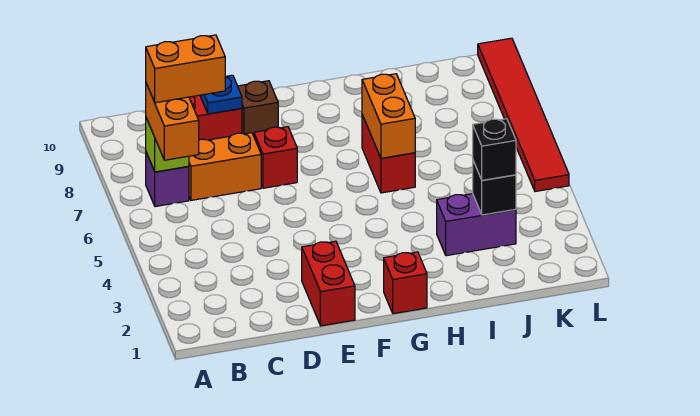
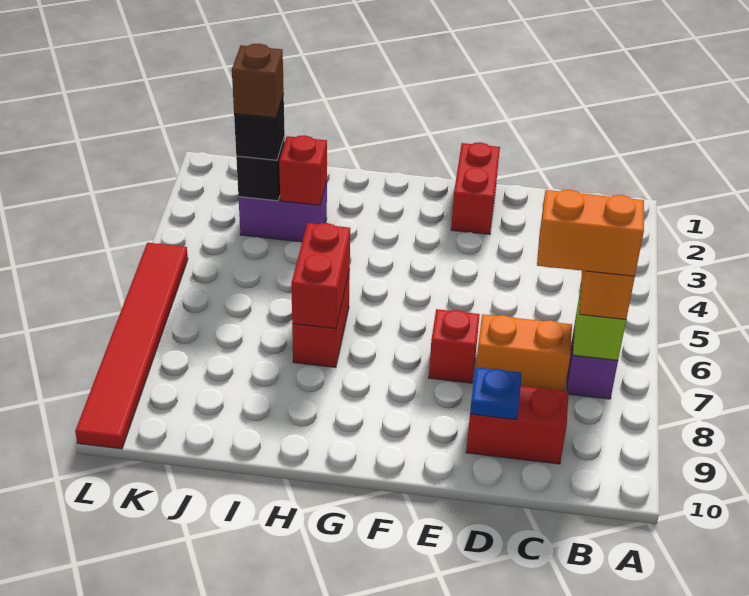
brown brick E9 level 1 -> brown brick J3 level 4
red brick G1 level 1 -> red brick I3 level 2
orange brick H6:H7 level 2 -> red brick H6:H7 level 2

